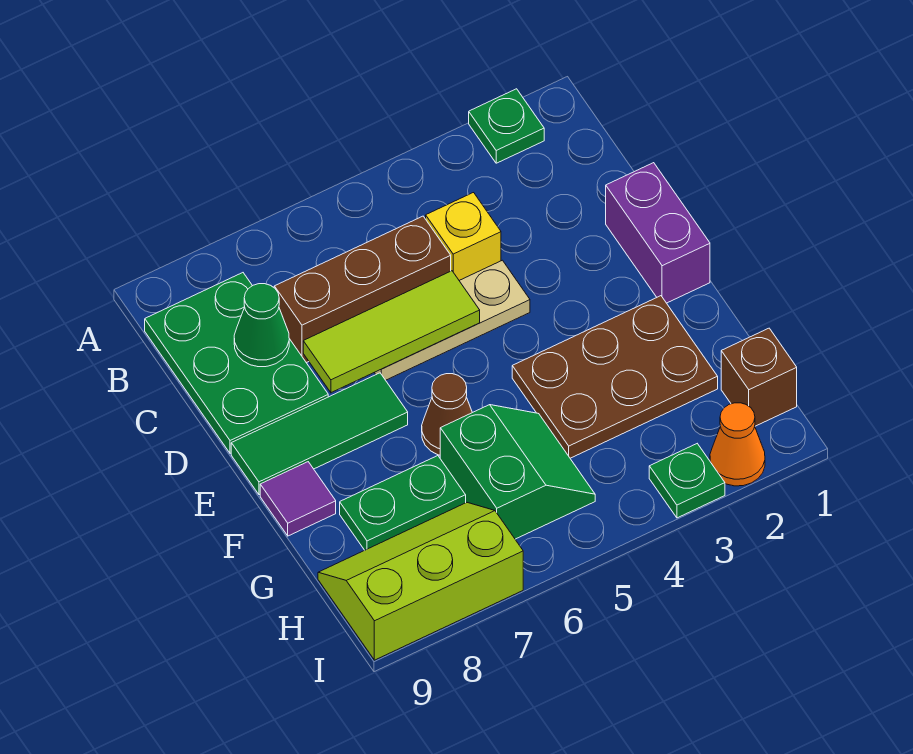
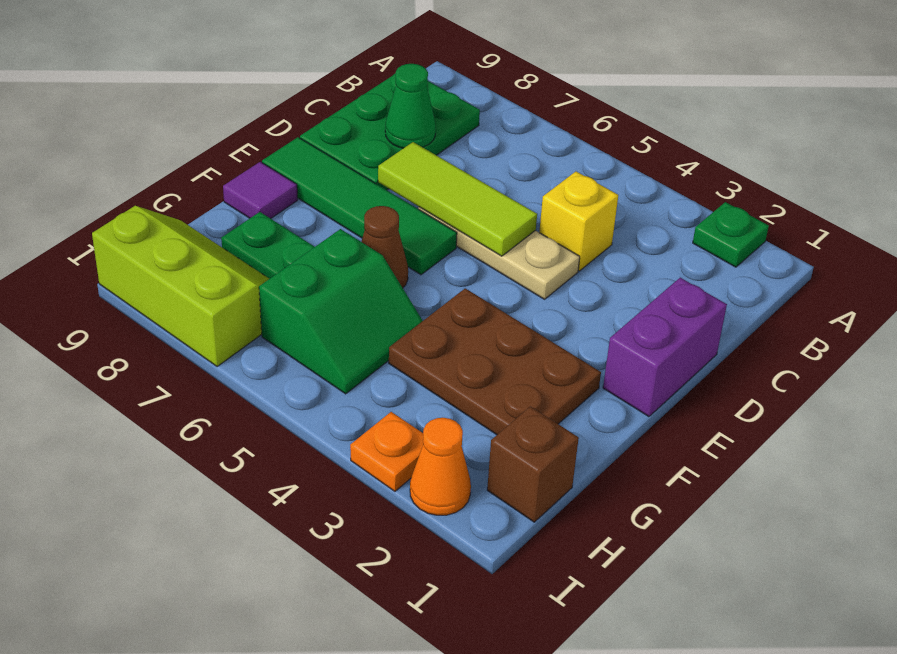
brown brick C5:C7 level 1 -> none
green tile E7:E9 level 1 -> green tile E6:E9 level 1
green plate I3 level 1 -> orange plate I3 level 1

